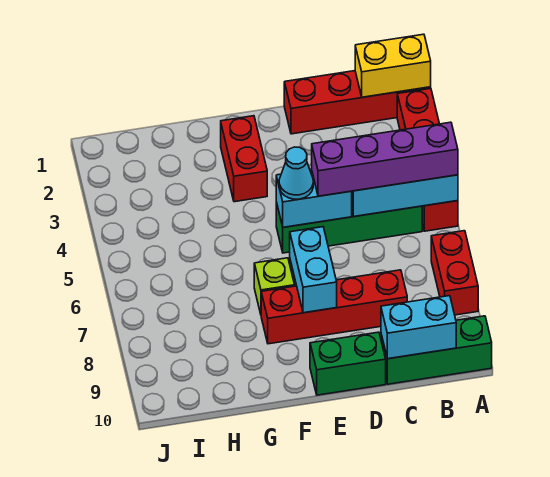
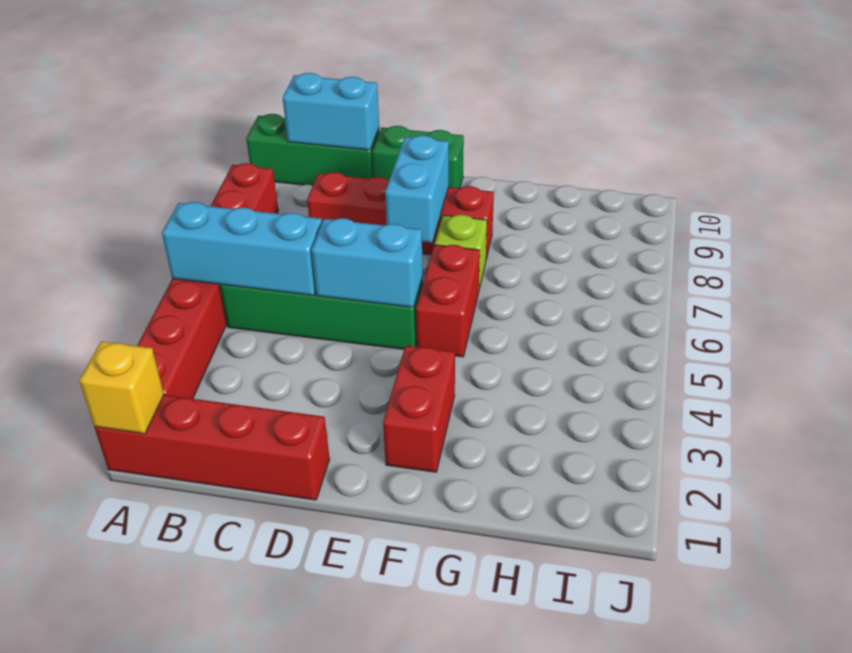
yellow brick A1:B1 level 2 -> yellow brick A1 level 2
purple brick A5:D5 level 3 -> none
cyan cone E5 level 3 -> none
none -> red brick F5:F6 level 1

